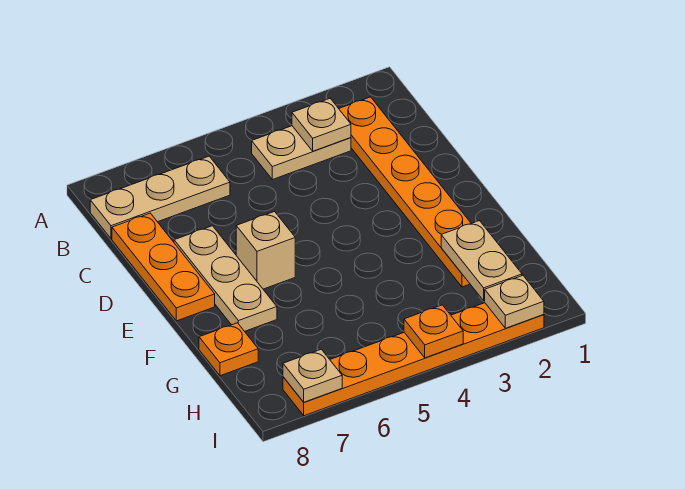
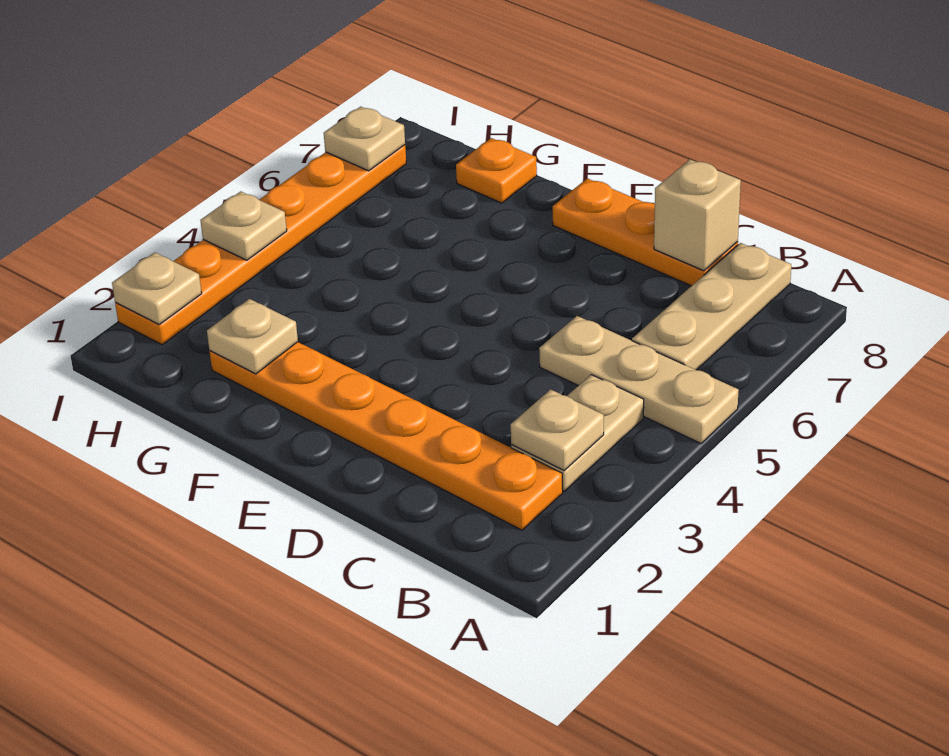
tan plate D7:F7 level 1 -> tan plate A5:C5 level 1
tan brick E6 level 1 -> tan brick C8 level 2
tan plate G2:H2 level 2 -> tan plate G2 level 2
orange plate I4 level 2 -> tan plate I4 level 2

